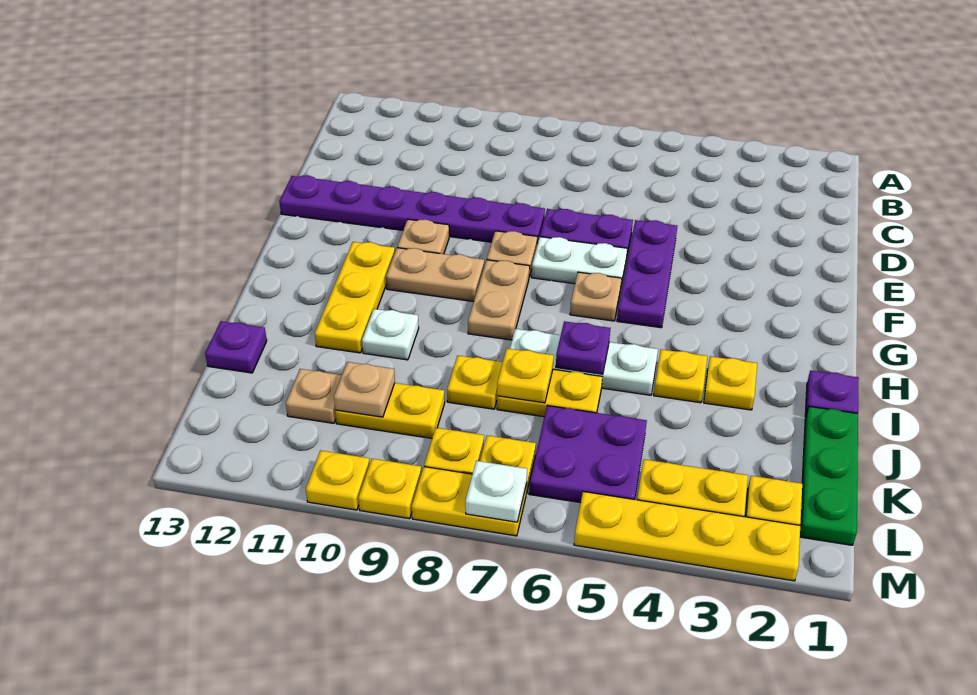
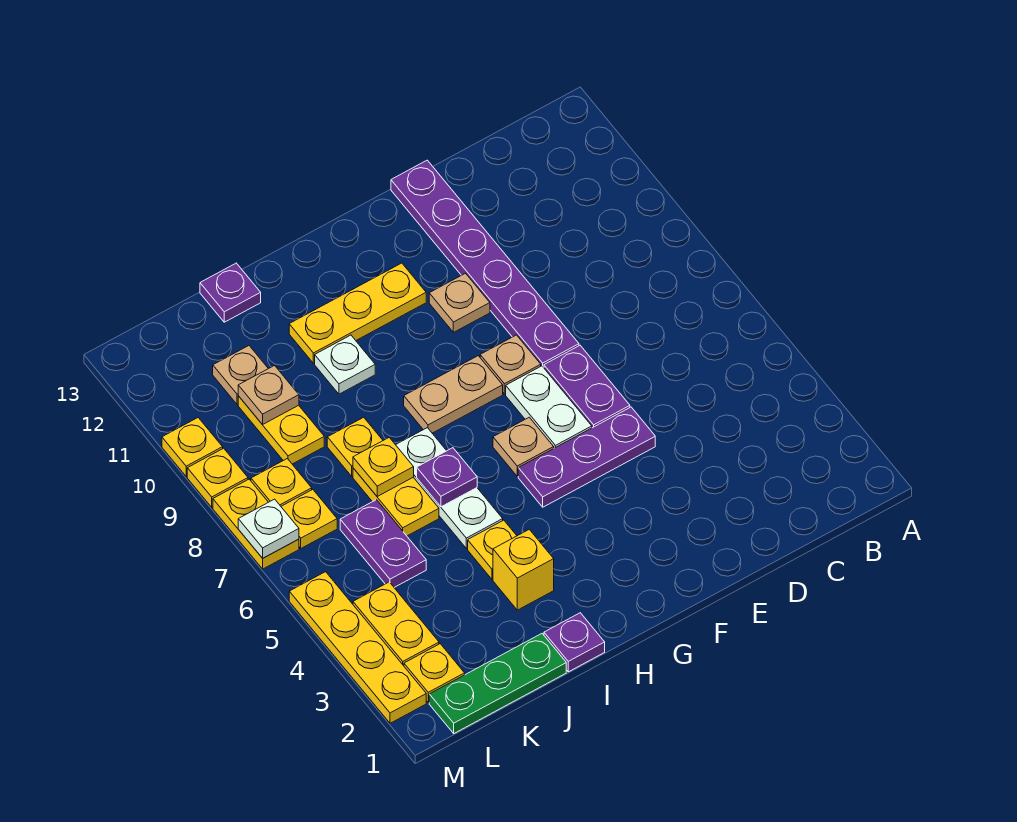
tan plate G9:G10 level 1 -> none
yellow plate I3 level 1 -> yellow brick I3 level 1
purple plate K5:L6 level 1 -> purple plate K5:K6 level 1

